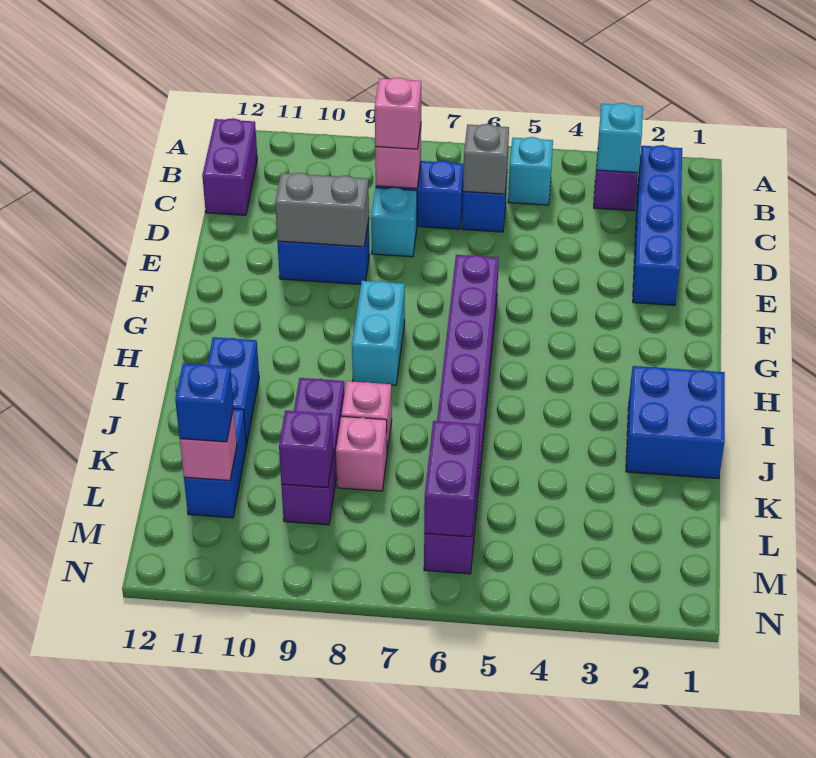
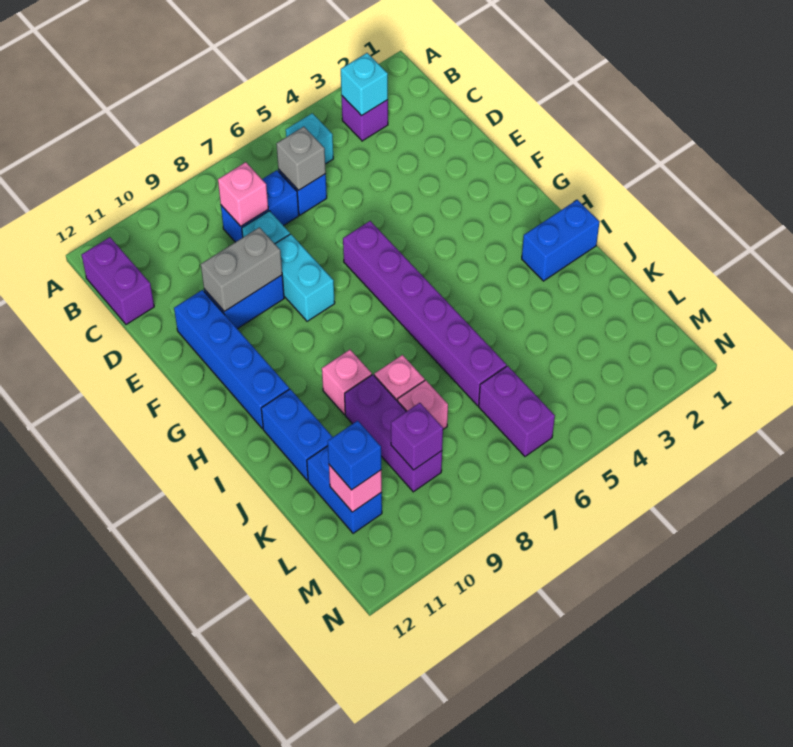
blue brick B2:E2 level 1 -> blue brick E11:H11 level 1
pink brick C8 level 3 -> pink brick I9 level 1
cyan brick G8:H8 level 1 -> cyan brick E8:F8 level 1
blue brick I1:J2 level 1 -> blue brick I1:I2 level 1
purple brick L6:M6 level 2 -> none

